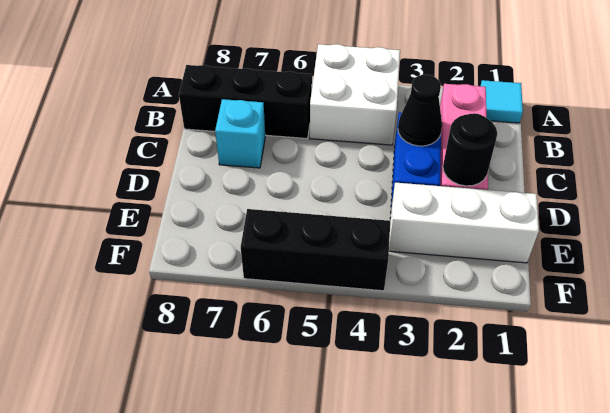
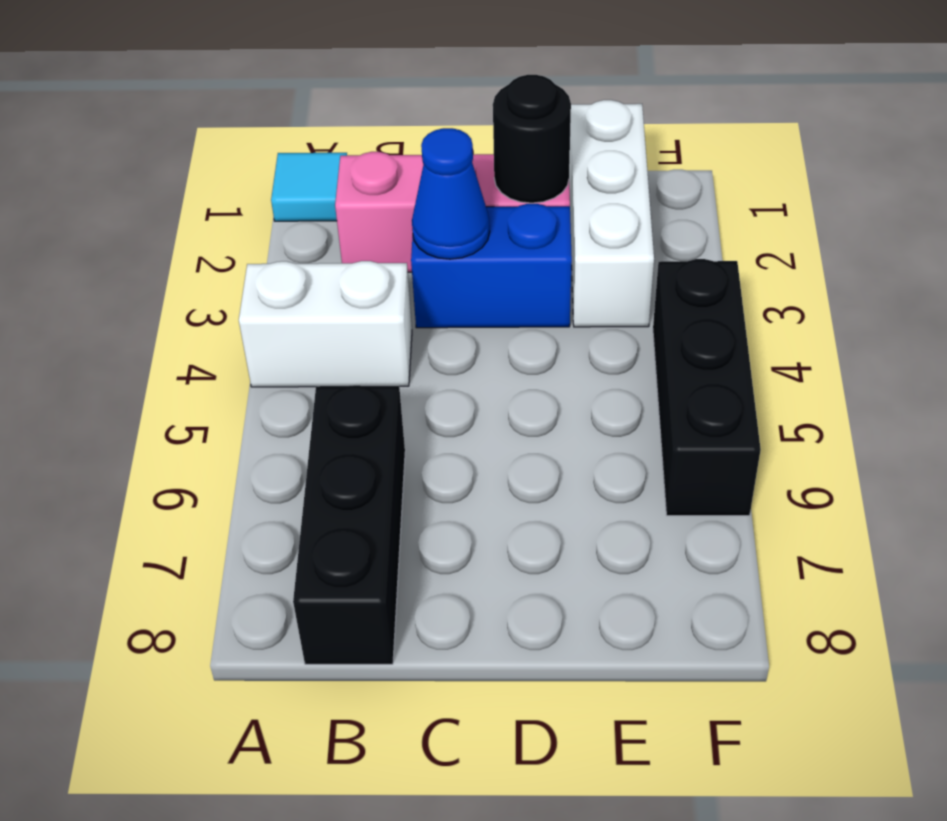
white brick A4:B5 level 1 -> white brick A4:B4 level 1
black cone C3 level 2 -> blue cone C3 level 2
cyan brick C7 level 1 -> none

